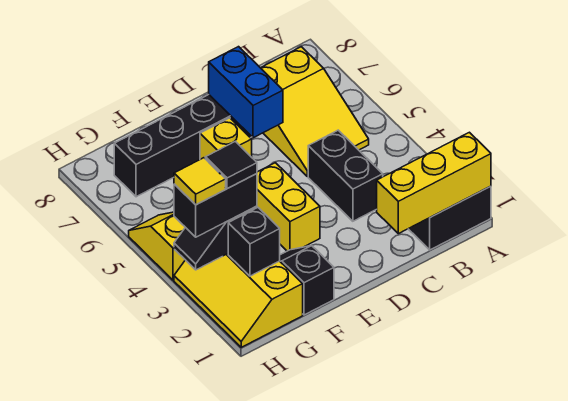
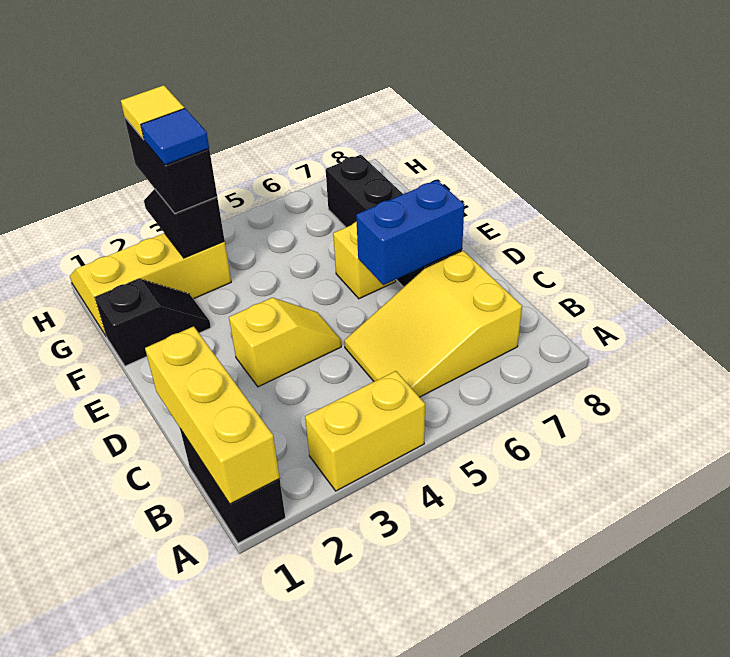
black brick C3:C4 level 1 -> none
yellow brick E3:E4 level 1 -> yellow brick A3:A4 level 1
black brick G2 level 2 -> none
black tile G3 level 4 -> blue tile G3 level 4
yellow slope H4:H5 level 1 top 4 -> yellow slope D3:D4 level 1 top 3

